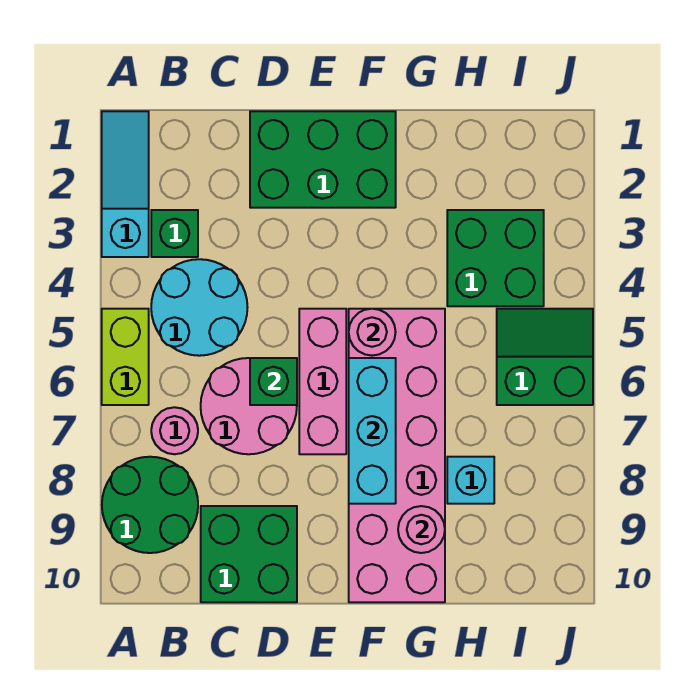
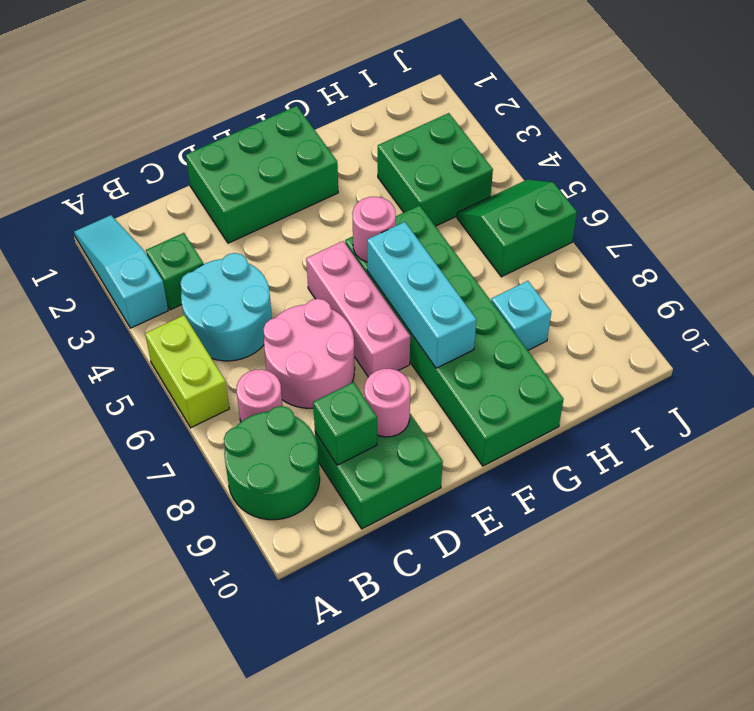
green brick D6 level 2 -> green brick C9 level 2
pink brick F5:G10 level 1 -> green brick F5:G10 level 1
pink round brick G9 level 2 -> pink round brick D9 level 2

